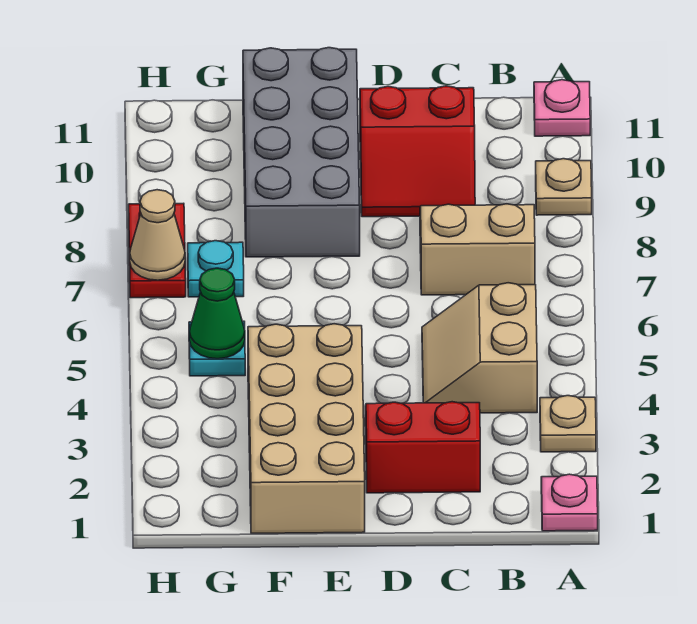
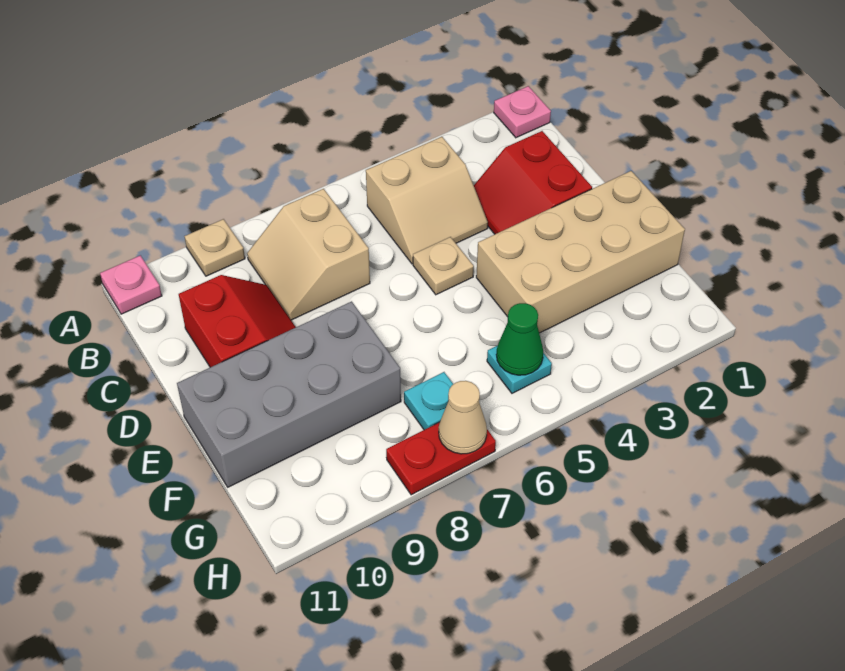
tan plate A3 level 1 -> tan plate D5 level 1

